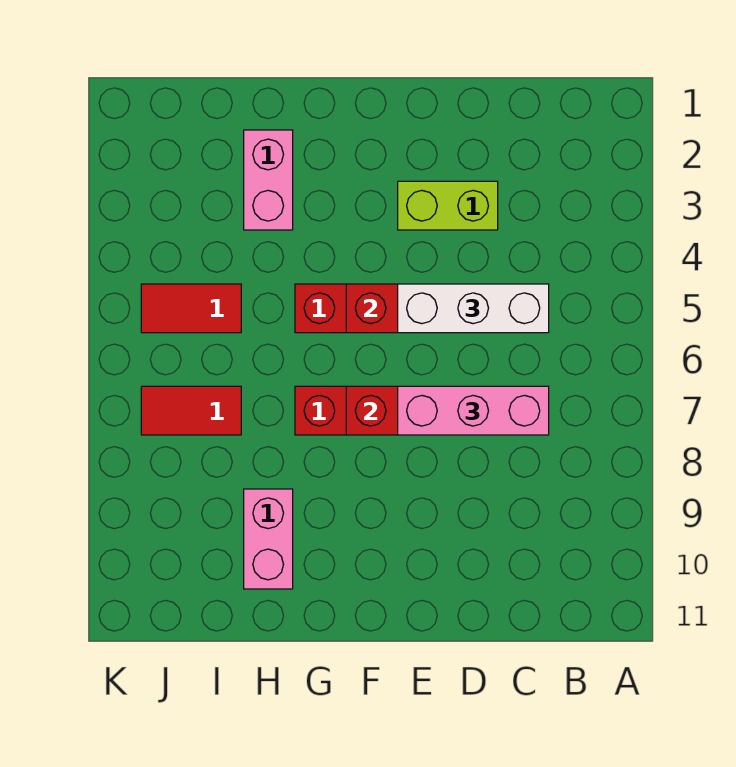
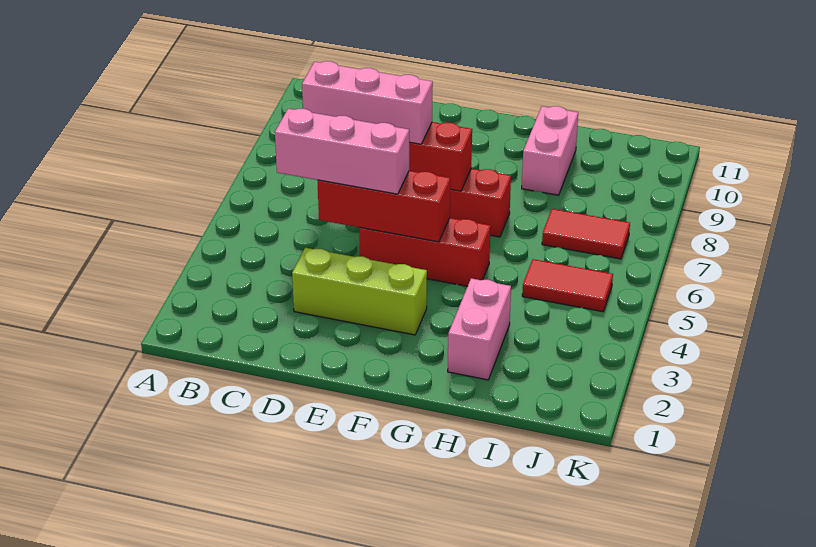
white brick C5:E5 level 3 -> pink brick C5:E5 level 3
lime brick D3:E3 level 1 -> lime brick D3:F3 level 1

